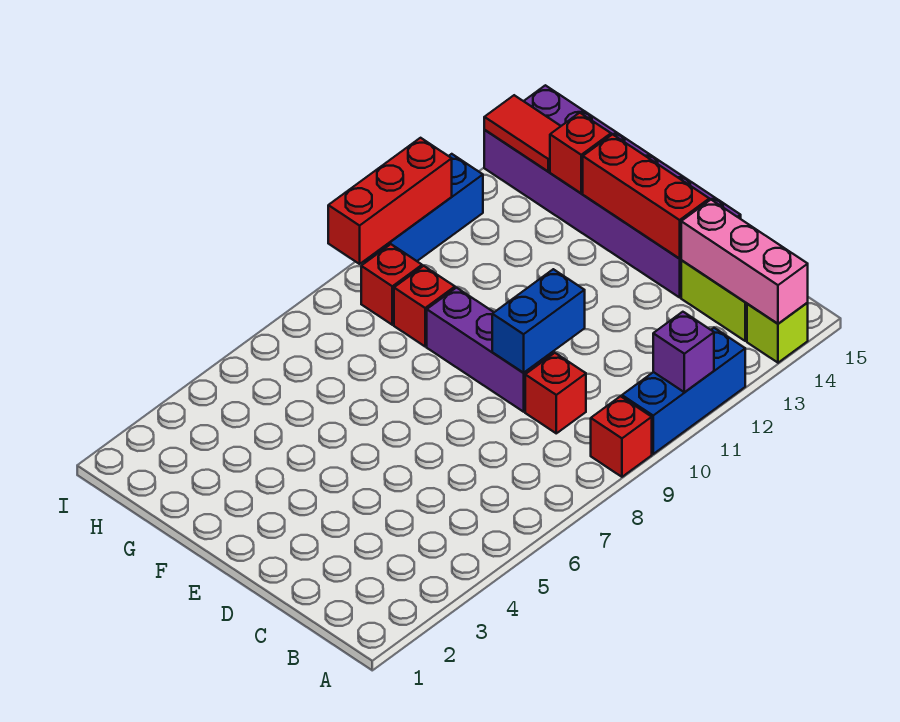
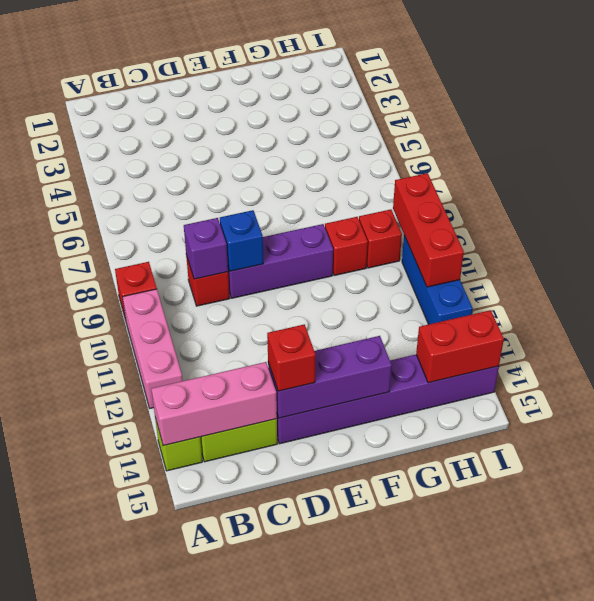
blue brick A10:A12 level 1 -> pink brick A10:A12 level 1
purple brick A11 level 2 -> purple brick C9 level 2
blue brick D9:D10 level 2 -> blue brick D9 level 2
purple brick D14:I15 level 1 -> purple brick D14:I14 level 1
red brick D14:F14 level 2 -> purple brick D14:F14 level 2
red brick G14 level 2 -> red brick D14 level 3
red tile H14:I14 level 2 -> red brick H14:I14 level 2

